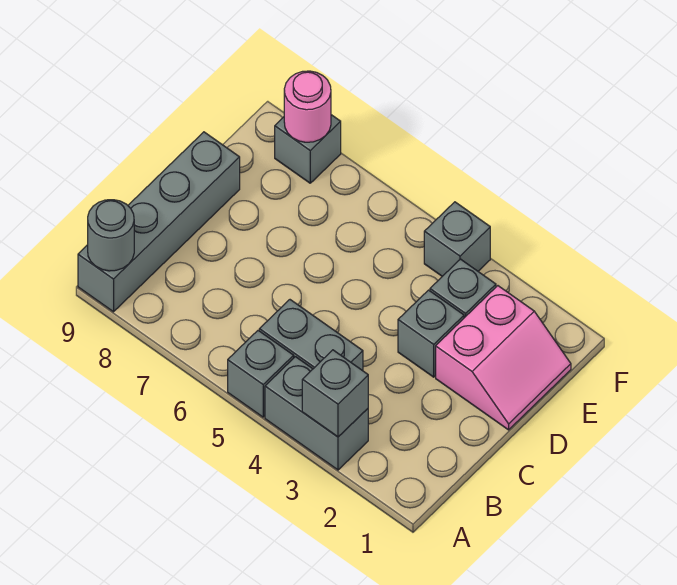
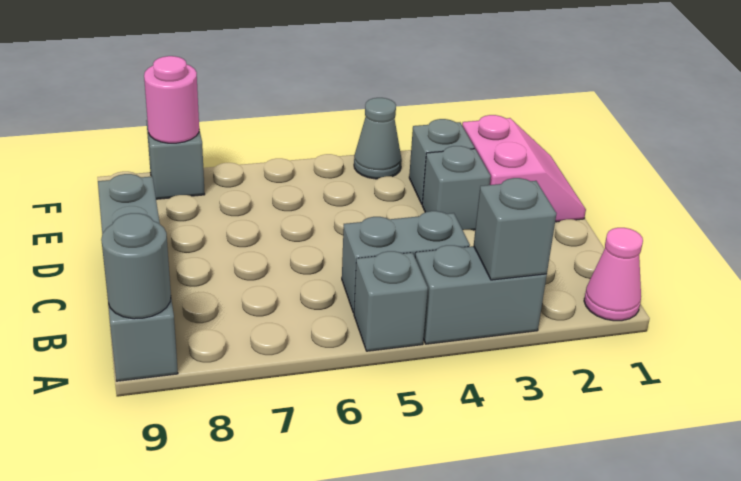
none -> pink cone A1 level 1
grey brick F4 level 1 -> grey cone F4 level 1

